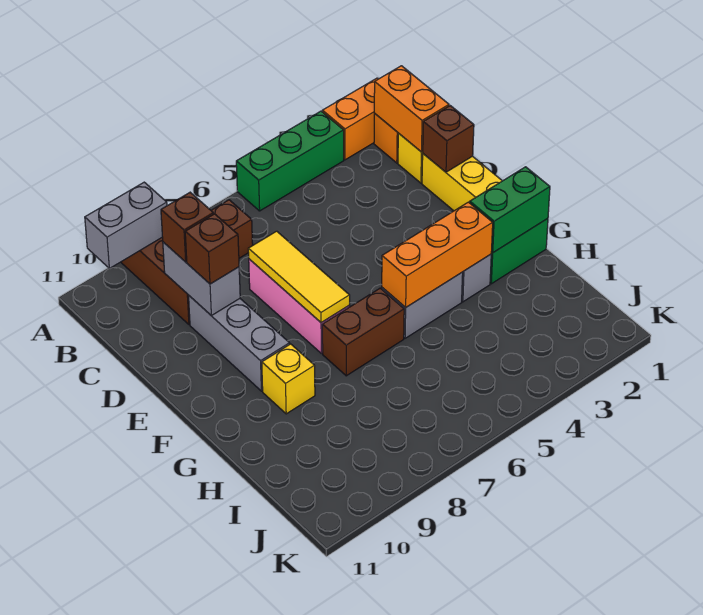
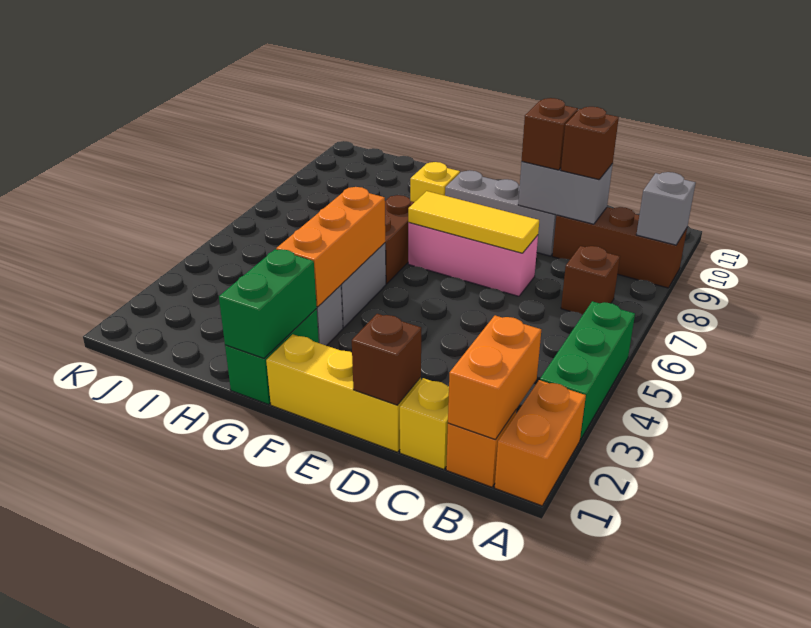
grey brick A9:A10 level 2 -> grey brick A9 level 2
orange brick B1:C1 level 2 -> orange brick B1:B2 level 2

